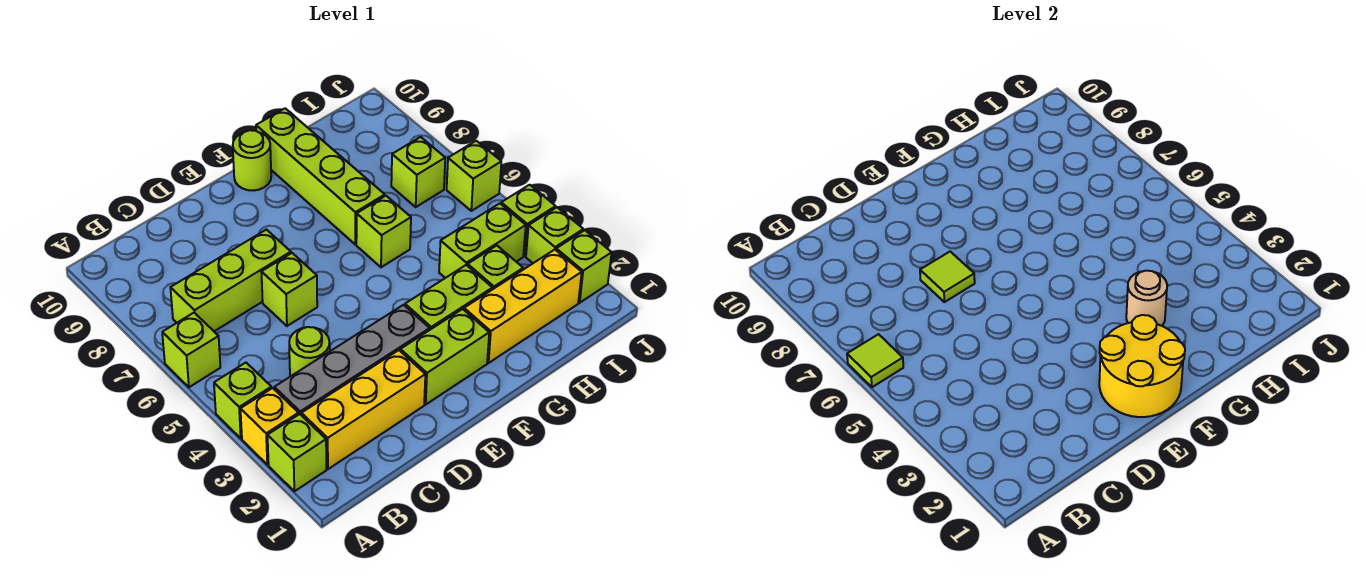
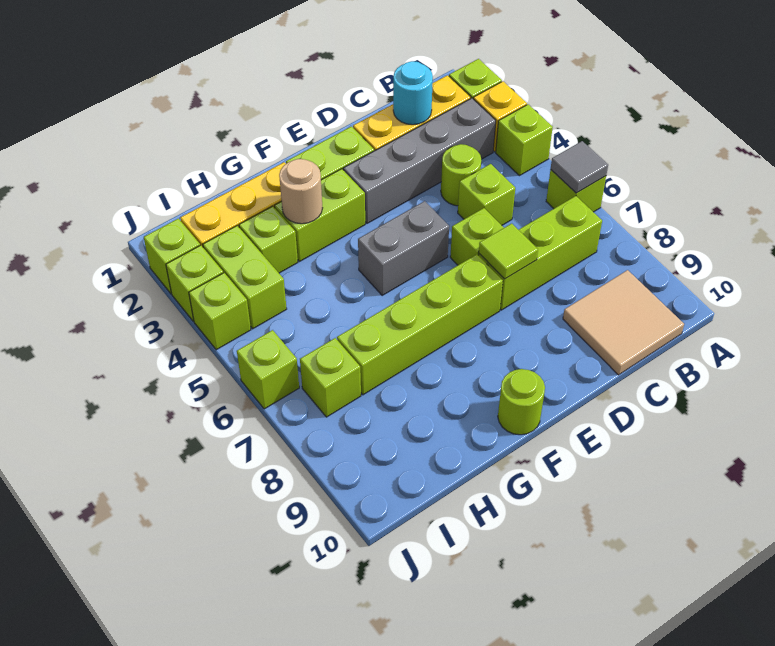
lime tile A6 level 2 -> grey tile A6 level 2
none -> tan tile B9:C10 level 1
none -> cyan round brick C2 level 2
yellow round brick E1:F2 level 2 -> none
none -> grey brick E5:F5 level 1
lime brick G6 level 1 -> lime brick C5 level 1
lime brick G7:G10 level 1 -> lime brick E7:H7 level 1
lime brick H4:I4 level 1 -> lime brick I3:I4 level 1

